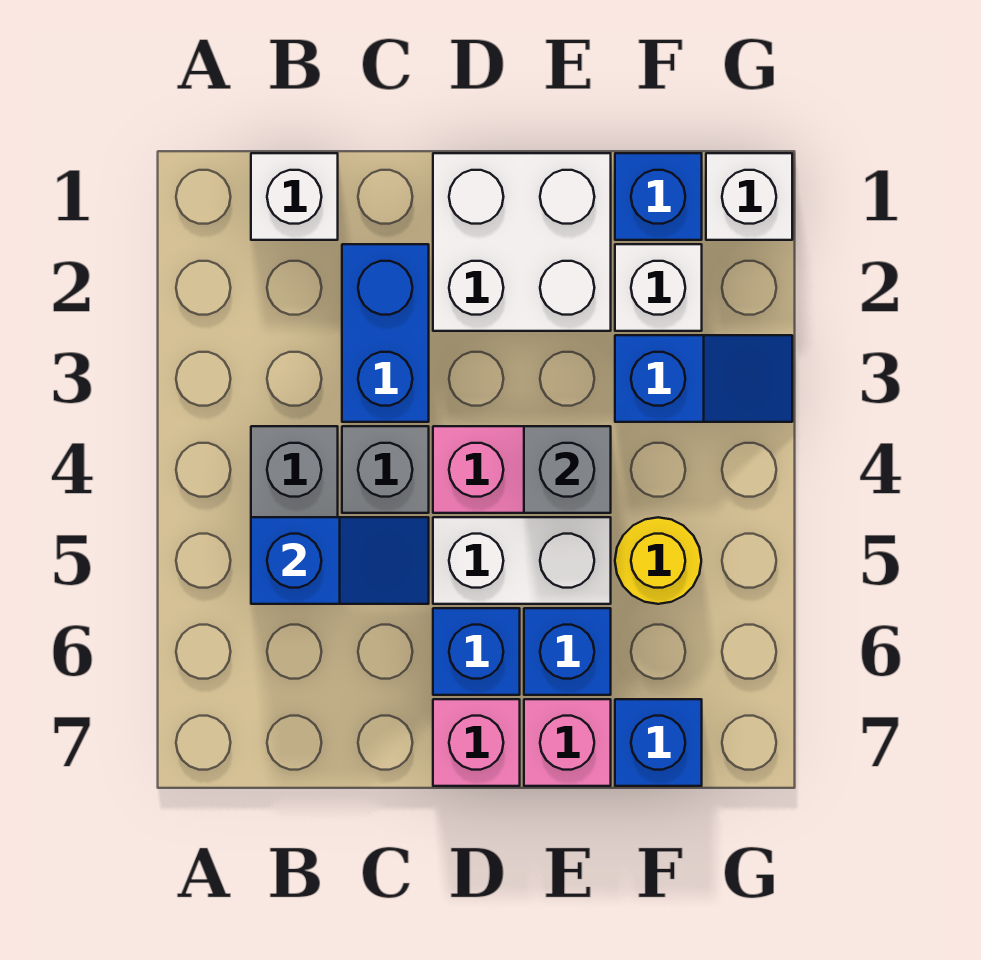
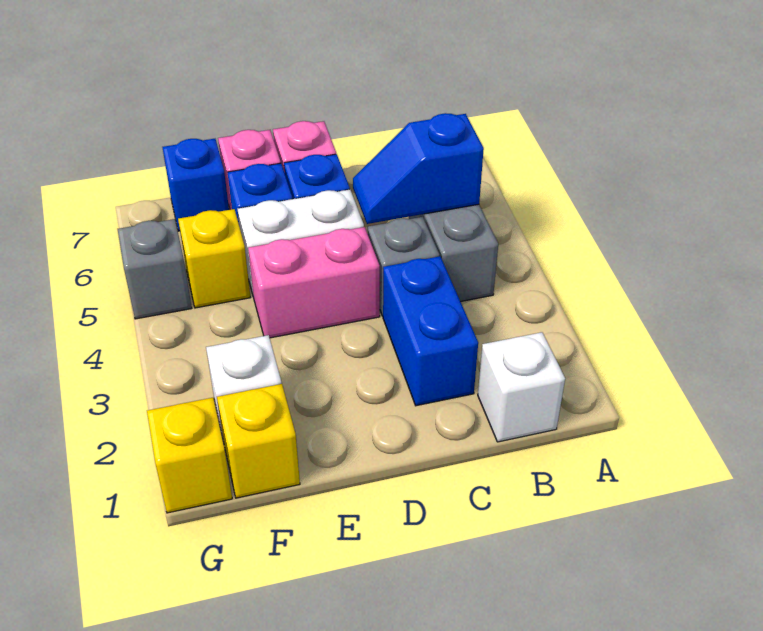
white brick D1:E2 level 1 -> none
grey brick E4 level 2 -> grey brick G5 level 1
blue brick F1 level 1 -> yellow brick F1 level 1
blue slope F3:G3 level 1 top F -> none
yellow round brick F5 level 1 -> yellow brick F5 level 1
white brick G1 level 1 -> yellow brick G1 level 1

